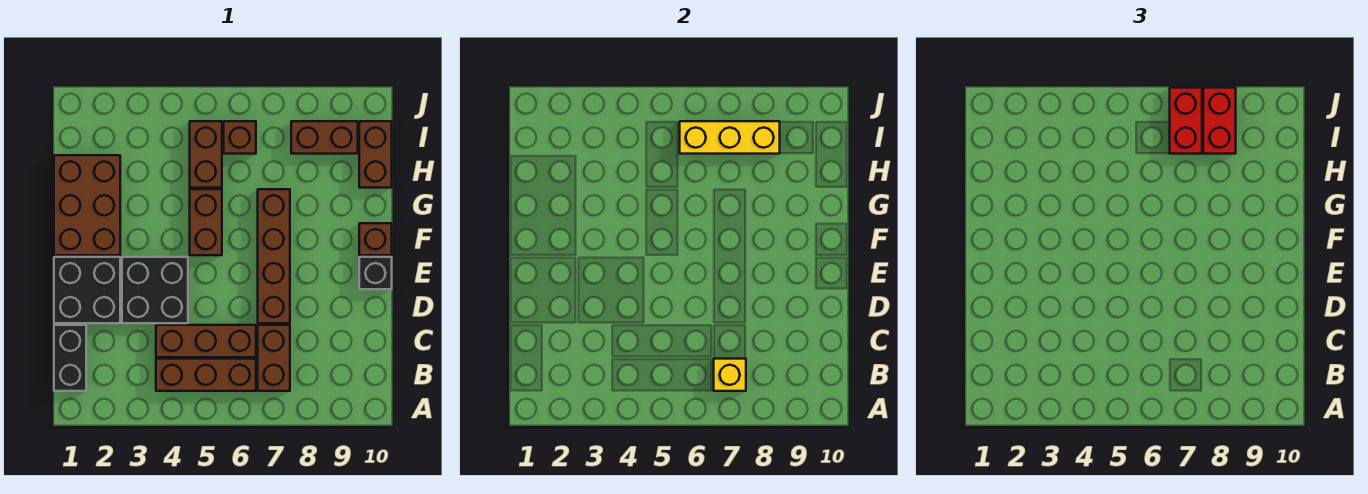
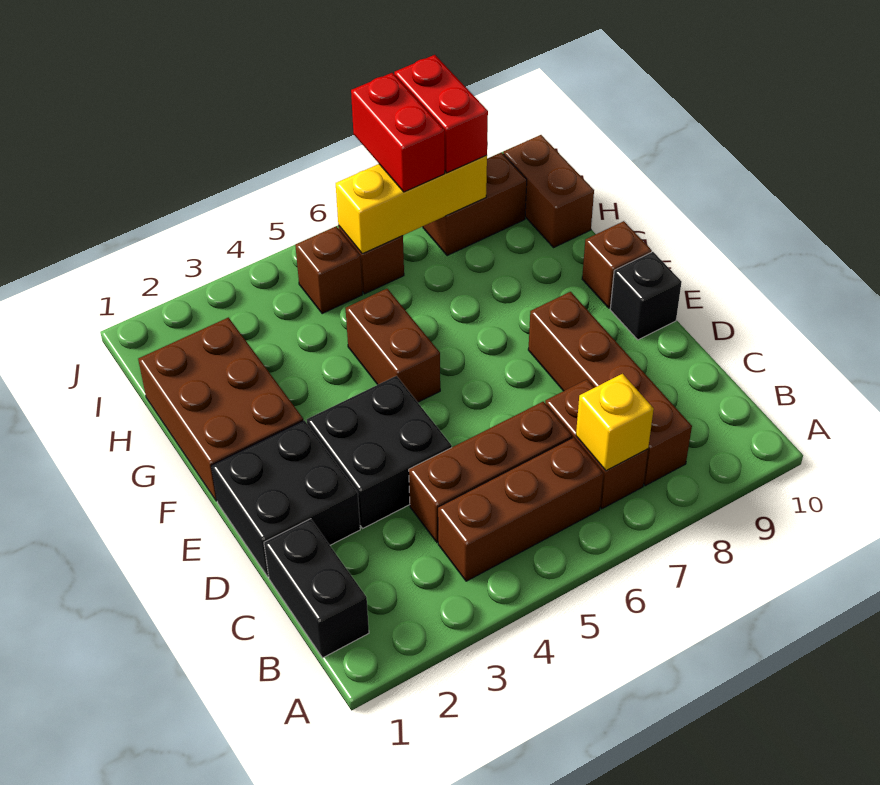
brown brick D7:G7 level 1 -> brown brick B8:E8 level 1
brown brick H5:I5 level 1 -> brown brick I5 level 1

